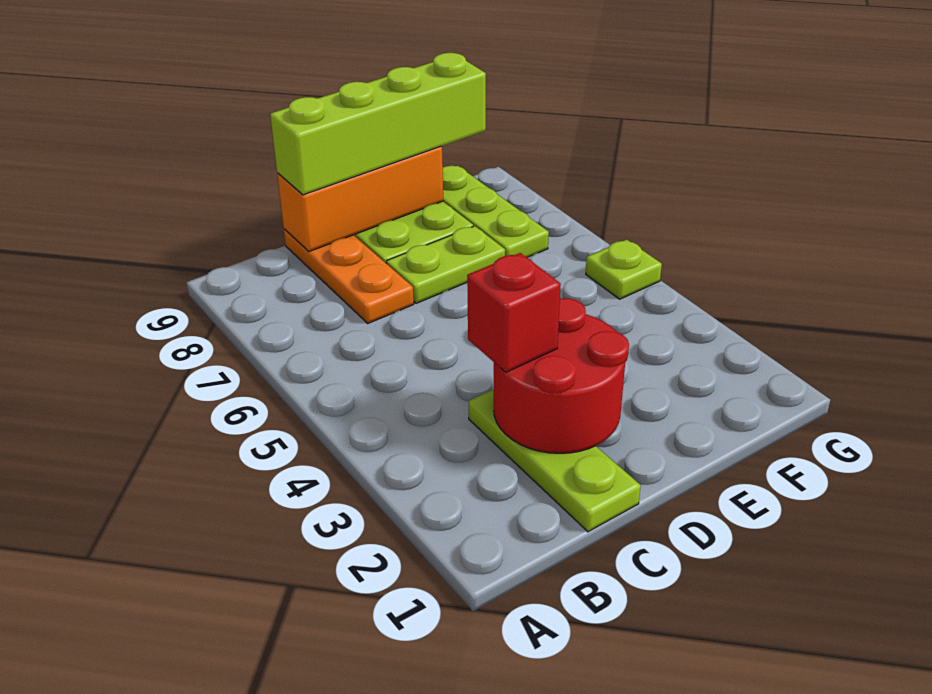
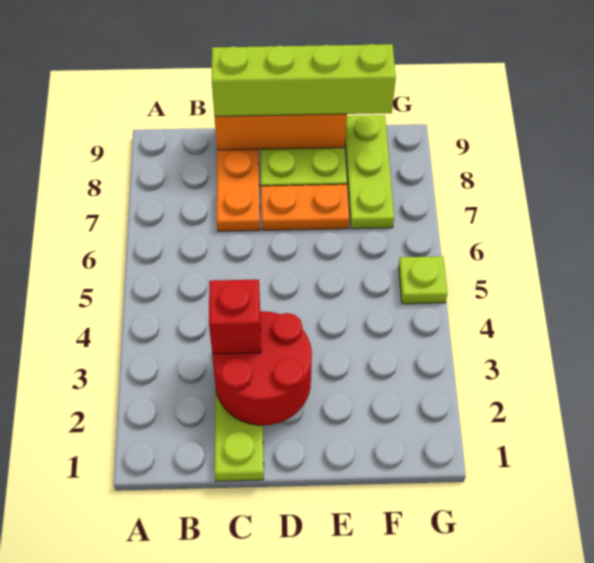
lime plate D7:E7 level 1 -> orange plate D7:E7 level 1

